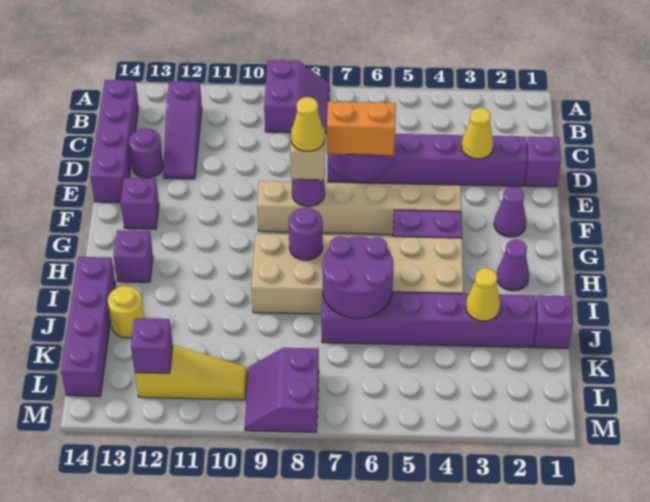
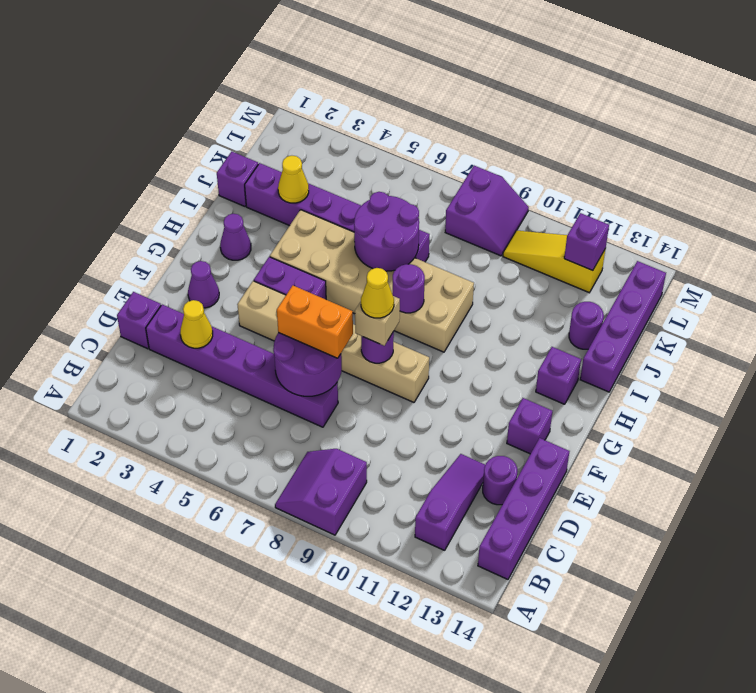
yellow round brick J13 level 1 -> purple round brick J13 level 1

